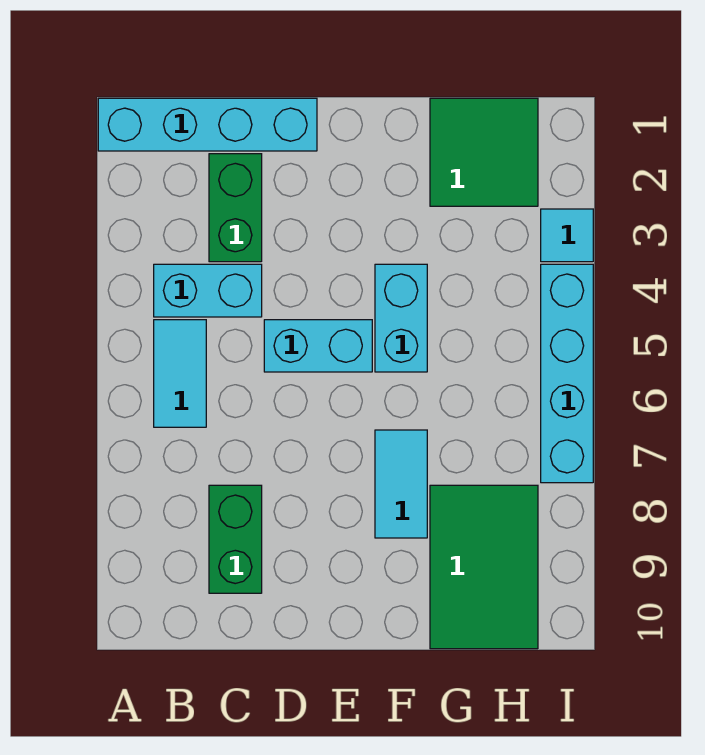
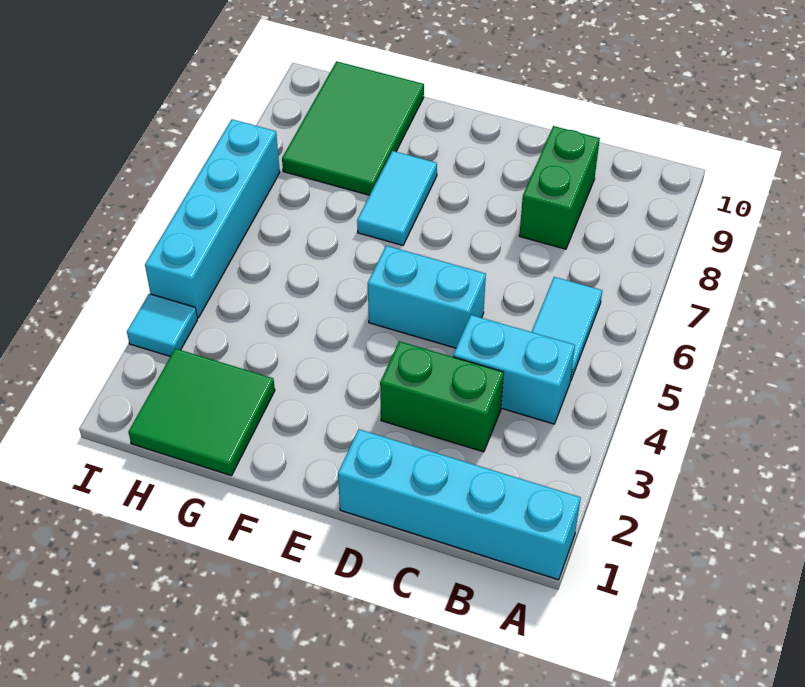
green brick C2:C3 level 1 -> green brick C3:D3 level 1
cyan brick F4:F5 level 1 -> none

